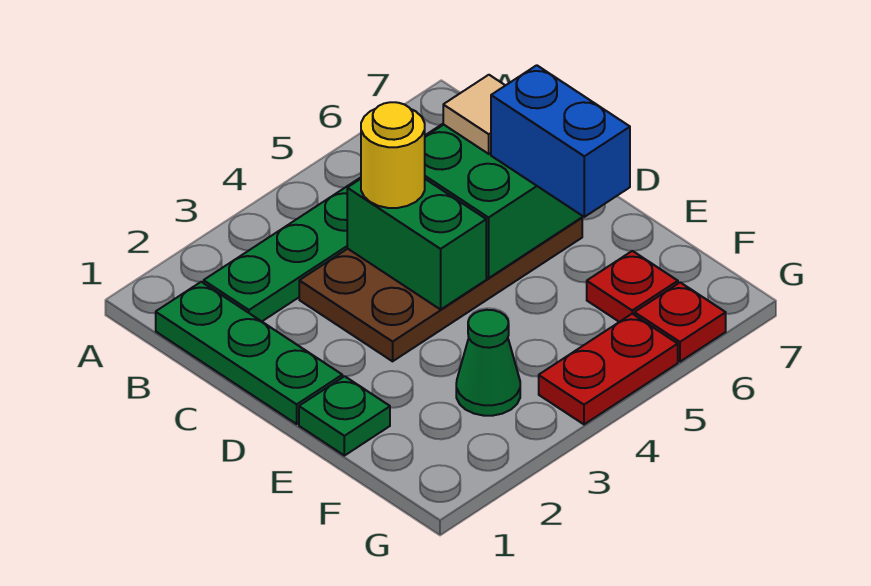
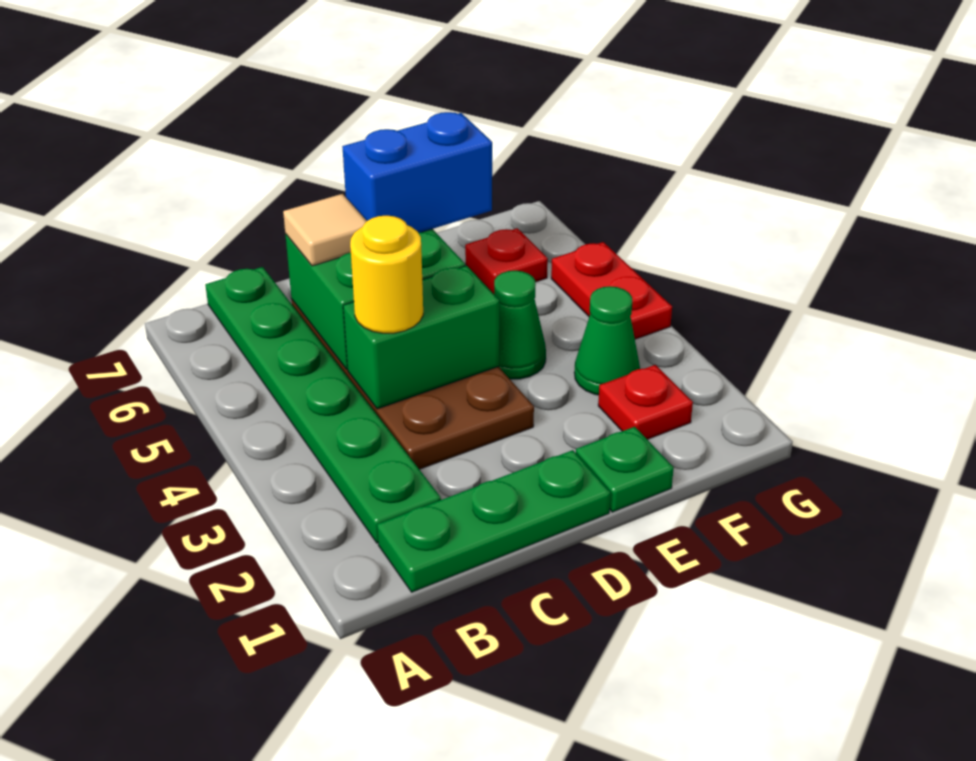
none -> green cone E4 level 1
red plate G6 level 1 -> red plate F2 level 1

